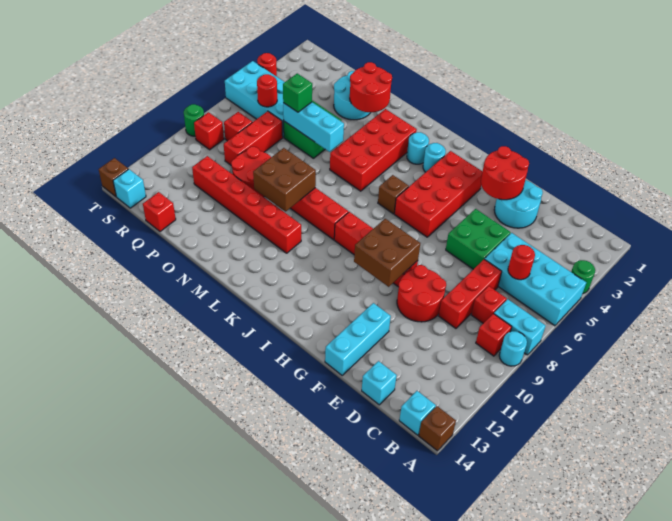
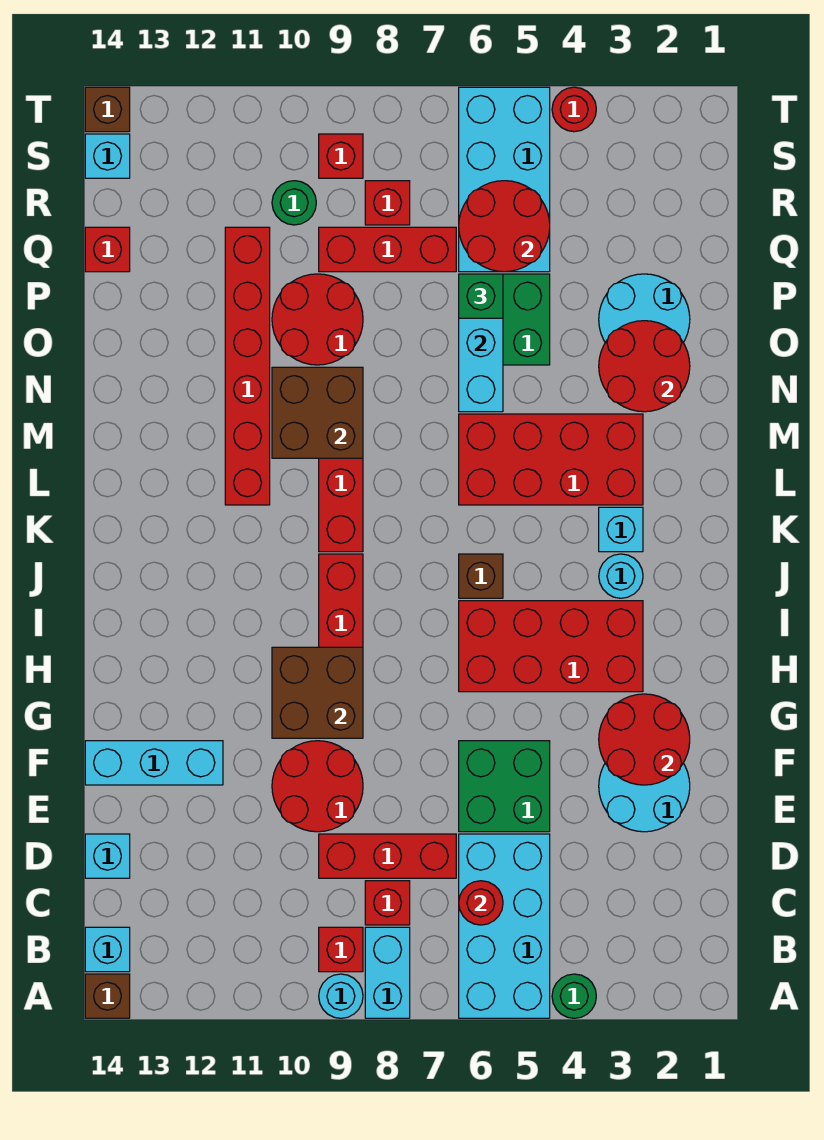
cyan round brick K3 level 1 -> cyan brick K3 level 1
red round brick R6 level 2 -> red round brick Q5:R6 level 2
green round brick T9 level 1 -> green round brick R10 level 1

